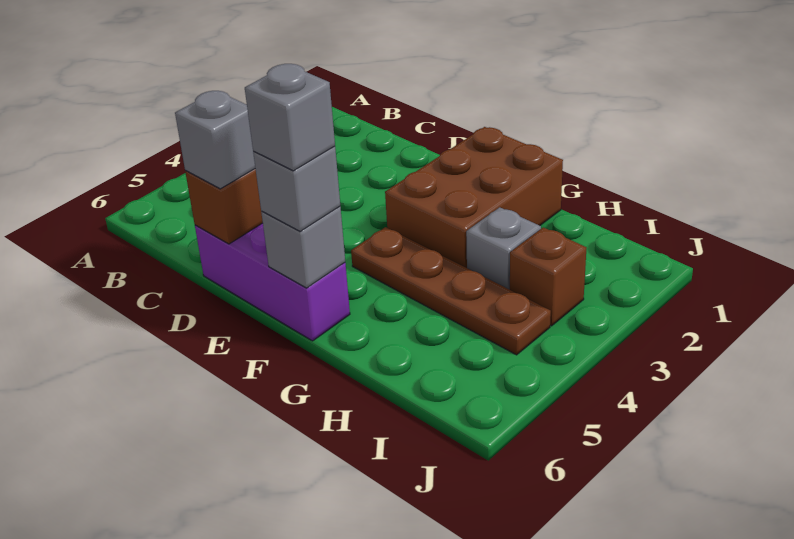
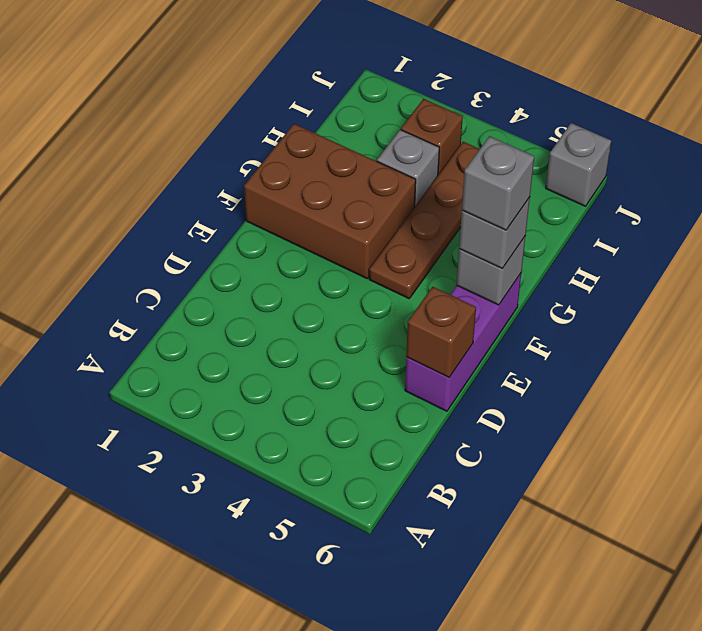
grey brick D6 level 3 -> grey brick J6 level 1

